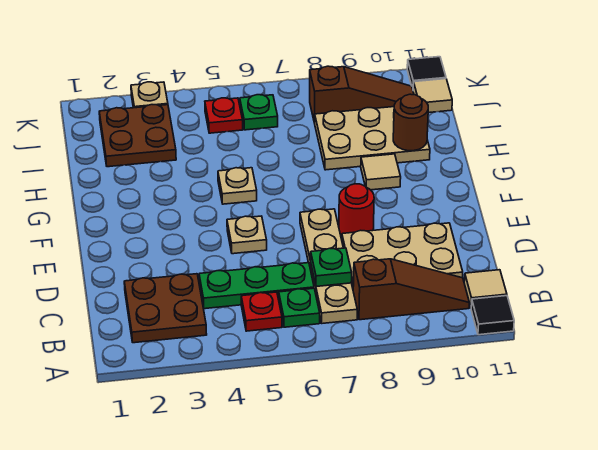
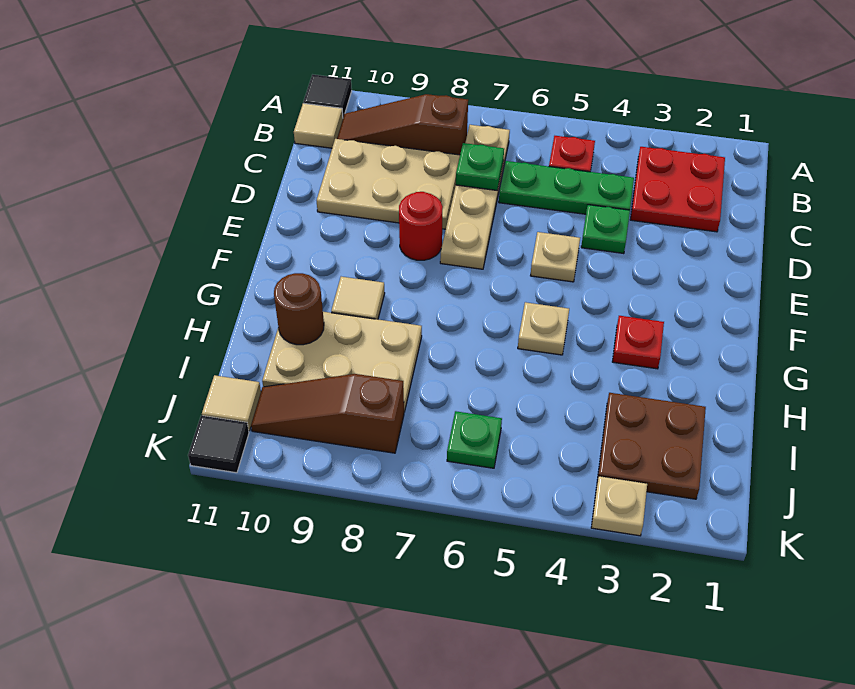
brown plate B2:C3 level 1 -> red plate B2:C3 level 1
green plate B6 level 1 -> green plate D4 level 1
red plate J5 level 1 -> red plate G3 level 1

